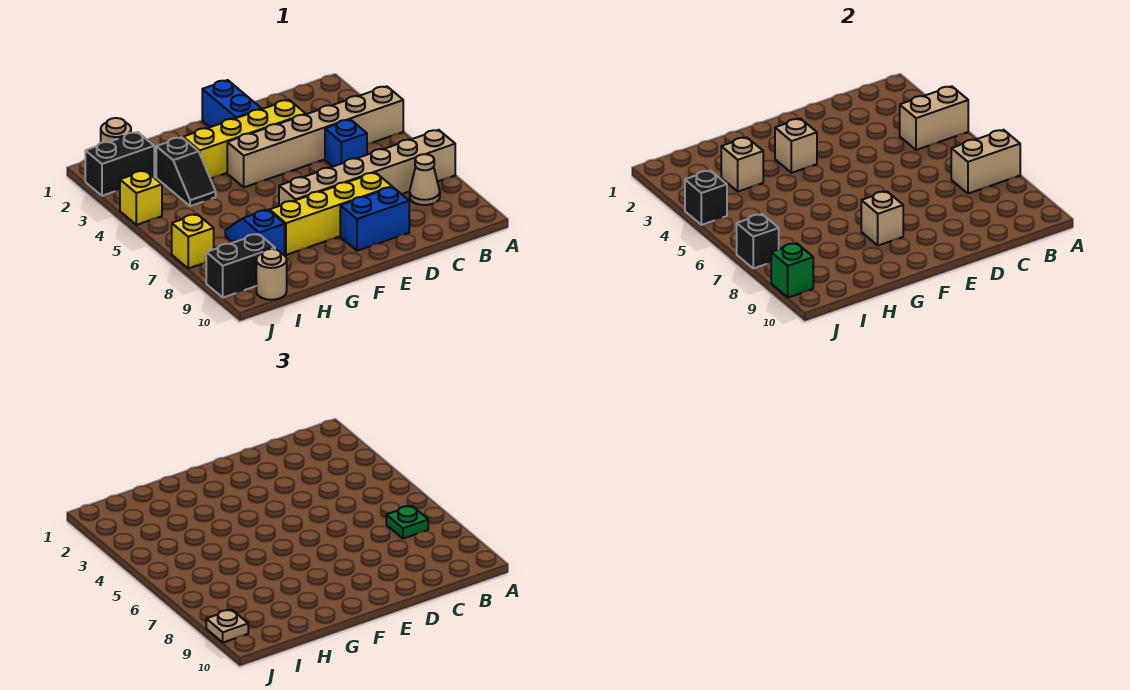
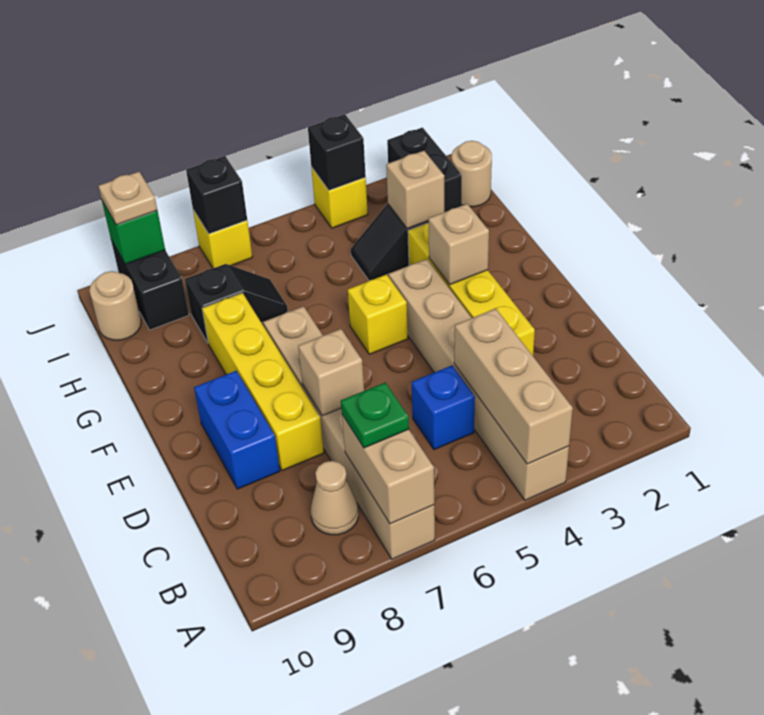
tan brick A4:B4 level 2 -> tan brick A4:C4 level 2
blue brick E1:E2 level 1 -> none
none -> yellow brick F5 level 1
tan brick F8 level 2 -> tan brick D7 level 2
blue slope H7:H8 level 1 top 8 -> black slope H7:H8 level 1 top 8

